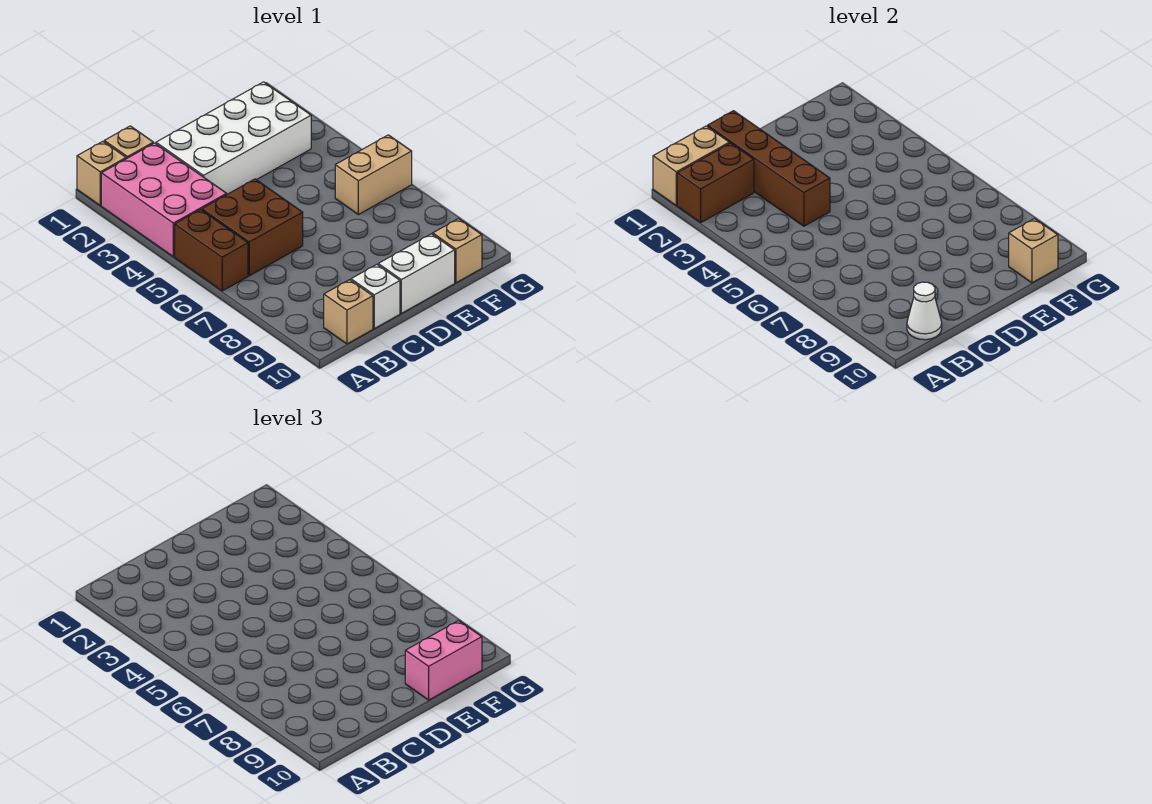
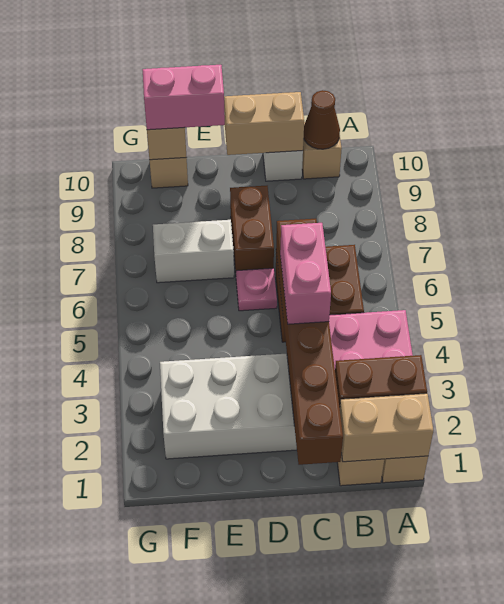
brown brick A5:A6 level 1 -> brown brick D7:D8 level 1
white cone B10 level 2 -> brown cone B10 level 2
brown brick C1:C4 level 2 -> brown brick C1:C6 level 2
none -> pink brick C4:C5 level 3
none -> pink plate D6 level 1
white brick D10:E10 level 1 -> white brick E7:F7 level 1
tan brick F6:G6 level 1 -> tan brick C10:D10 level 2

